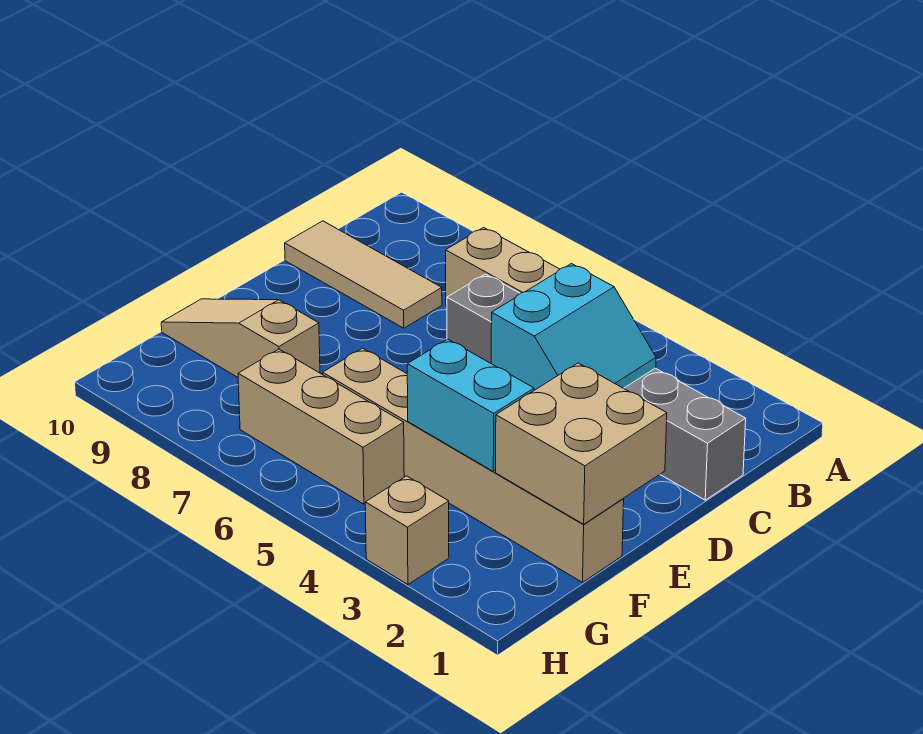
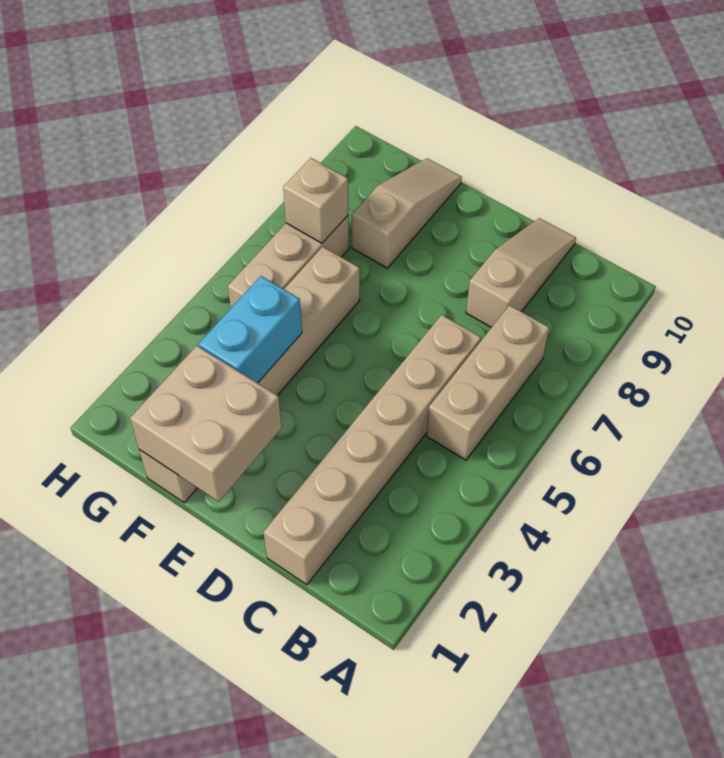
grey brick C1:C6 level 1 -> tan brick C1:C6 level 1
cyan slope C3:D4 level 2 top 4 -> none
tan tile C8:C10 level 1 -> tan slope C8:C10 level 1 top 8
tan brick H3 level 1 -> tan brick G7 level 2

